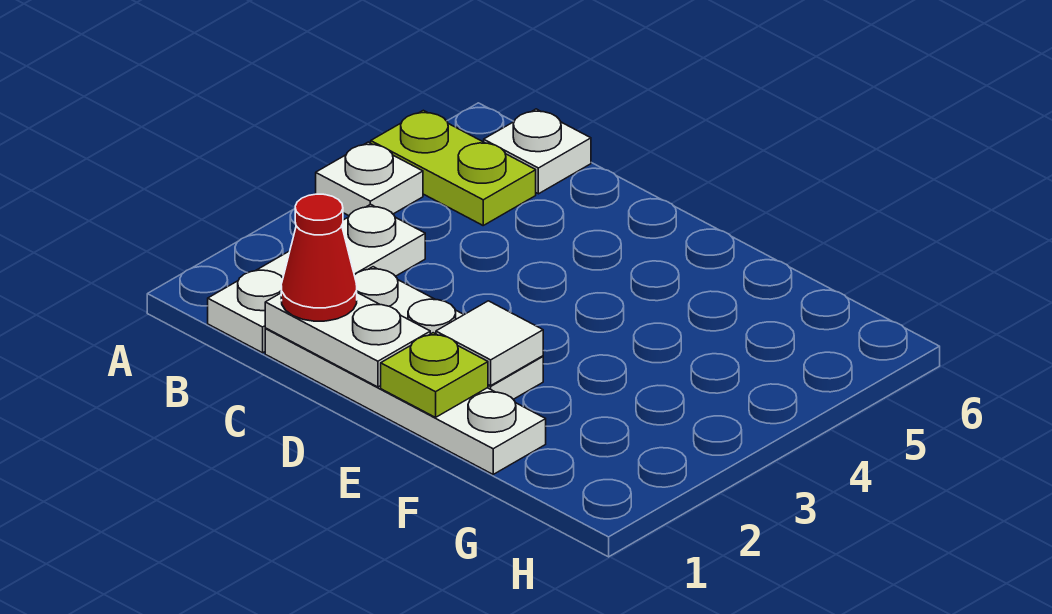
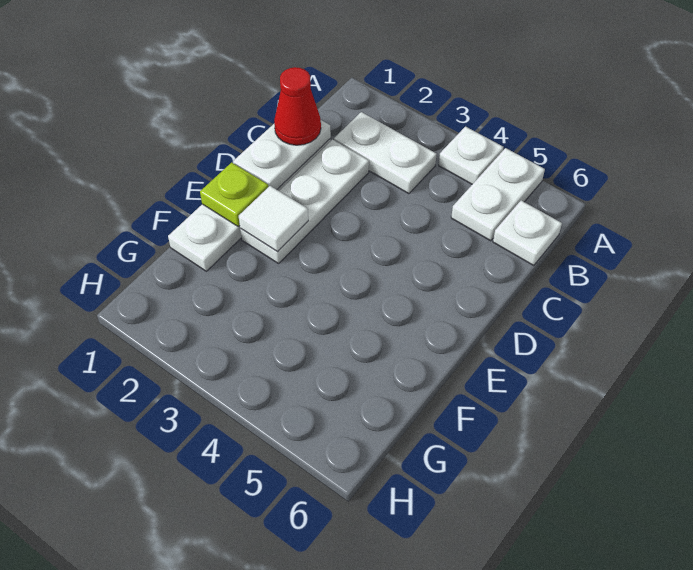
lime plate A5:B5 level 1 -> white plate A5:B5 level 1
white plate B1:B3 level 1 -> white plate B2:B3 level 1

